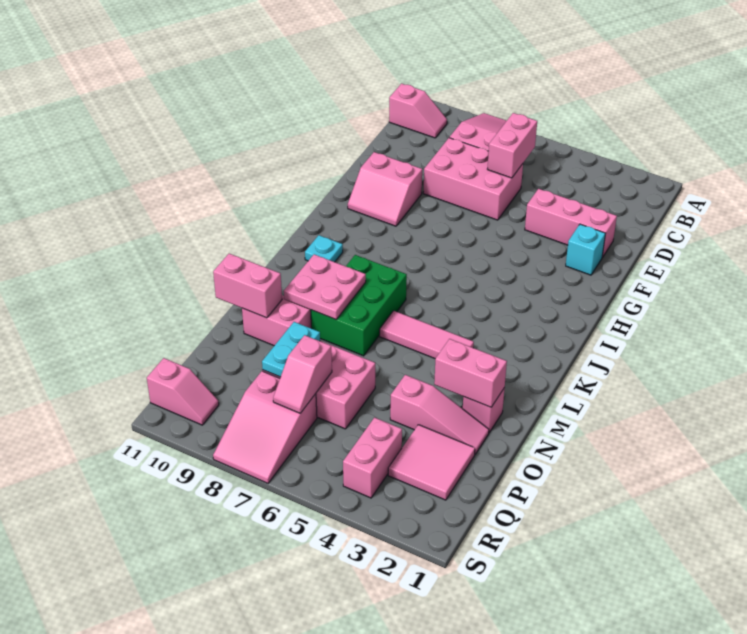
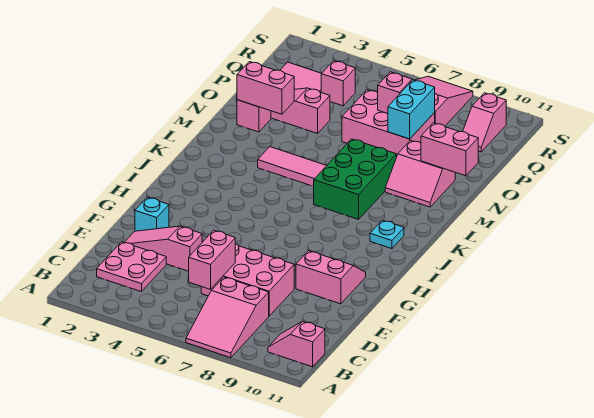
pink brick E2:E4 level 1 -> pink slope E2:E4 level 1 top 4
pink plate L8:M9 level 2 -> pink plate C2:D3 level 1
cyan plate O8:P8 level 2 -> cyan brick O8:P8 level 2
pink brick Q4:R4 level 1 -> pink brick Q4 level 1
pink slope R10:R11 level 1 top 11 -> pink slope Q10:R10 level 1 top R

